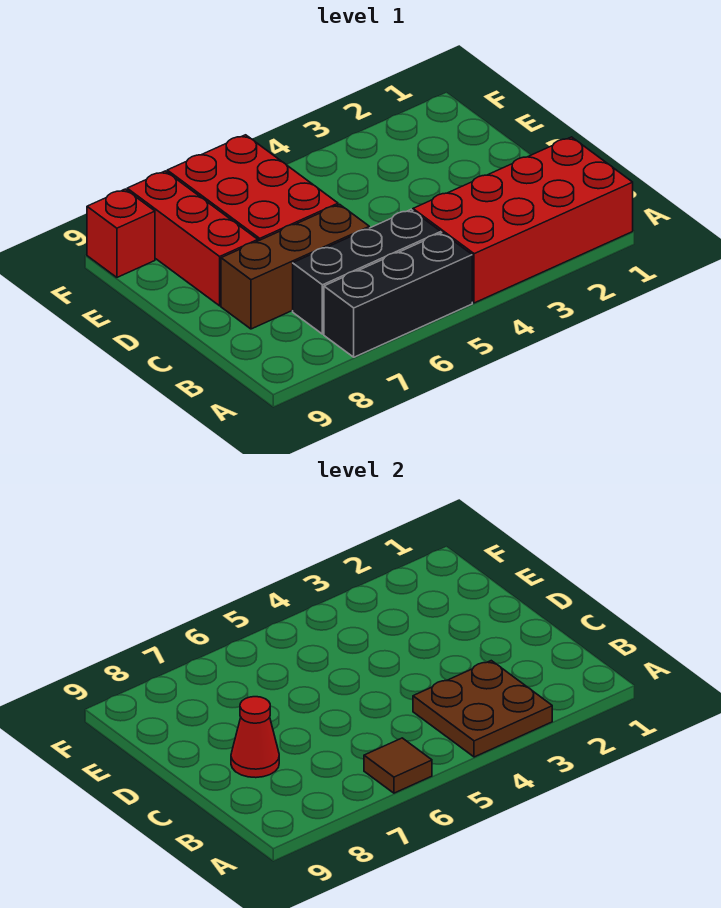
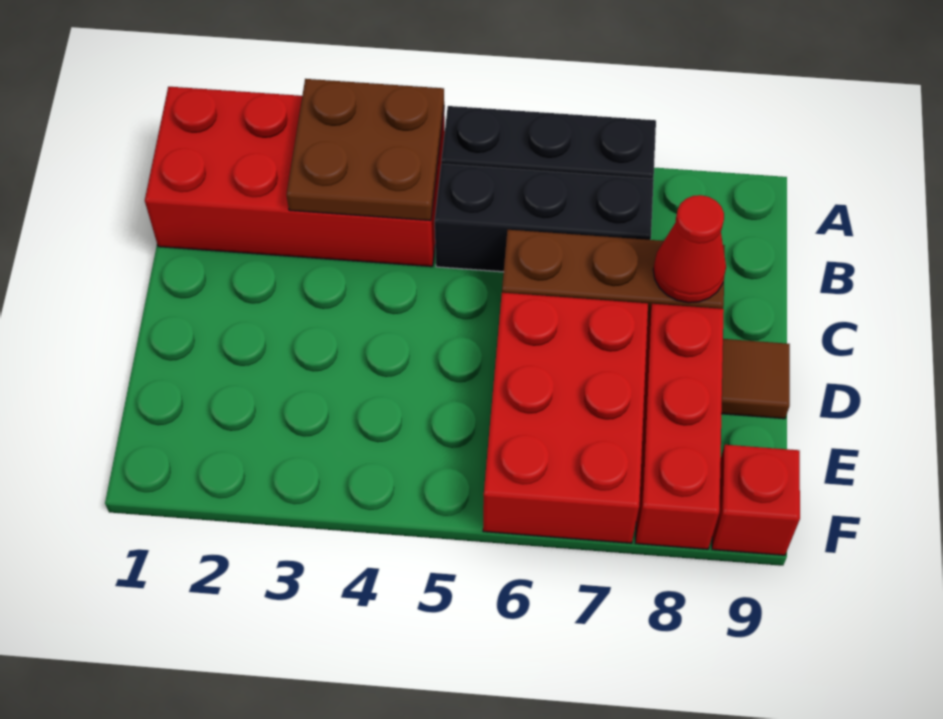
brown tile A6 level 2 -> brown tile D9 level 1

